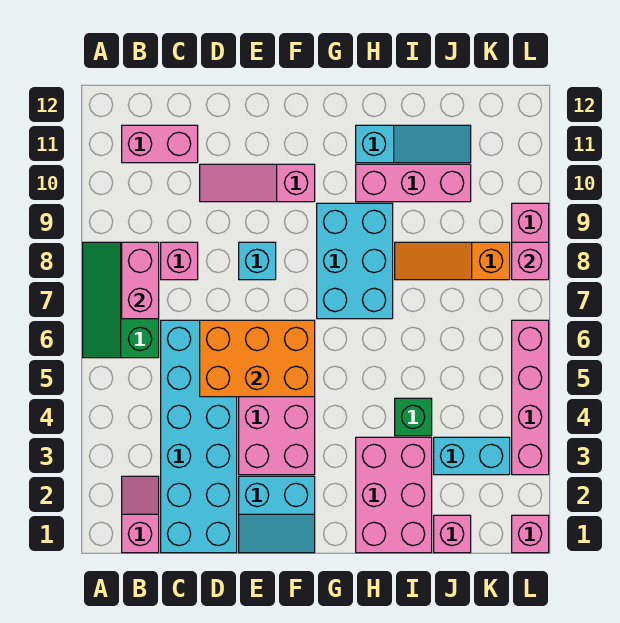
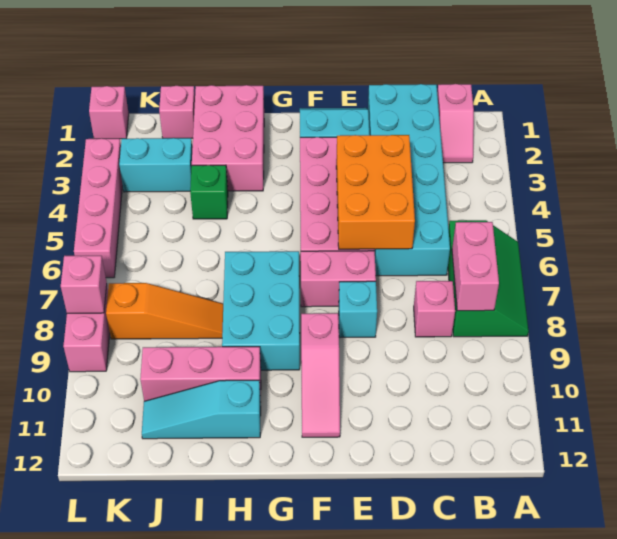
pink brick B11:C11 level 1 -> pink brick E7:F7 level 1
orange brick D5:F6 level 2 -> orange brick D4:E6 level 2
pink slope D10:F10 level 1 top F -> pink slope F9:F11 level 1 top 9

